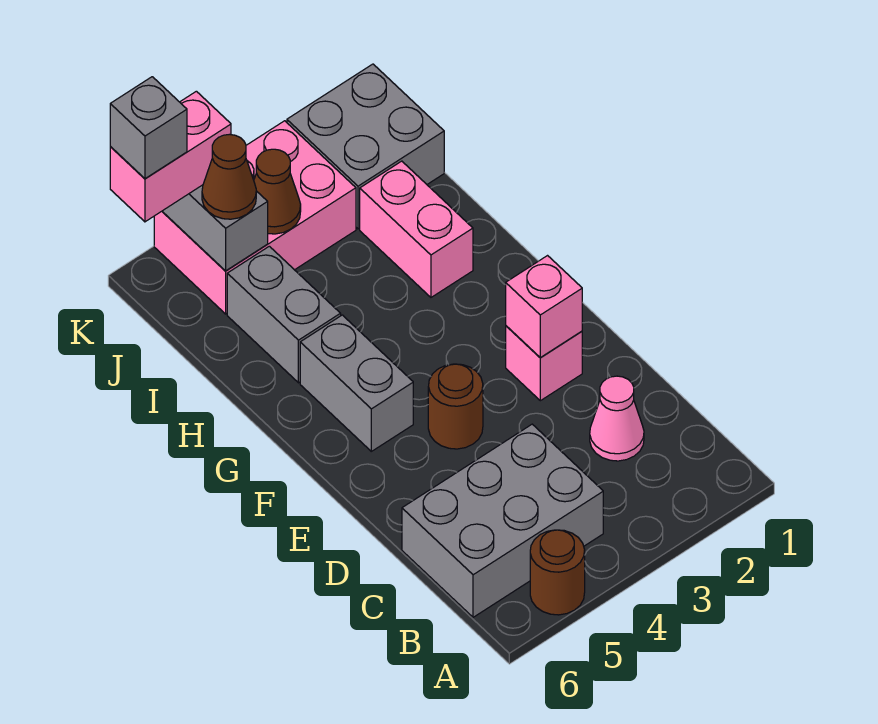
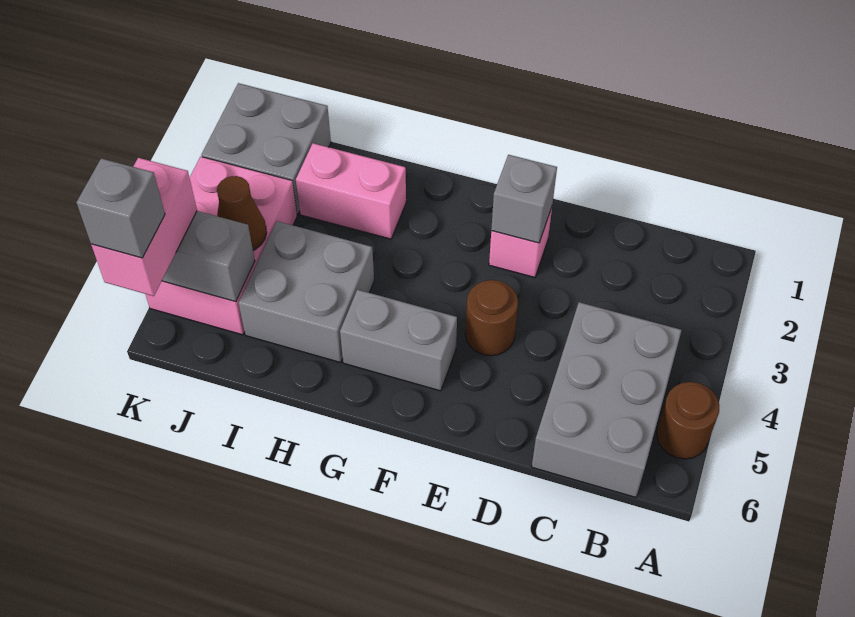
pink cone C2 level 1 -> none
pink brick E2 level 2 -> grey brick E2 level 2
grey brick H5:I5 level 1 -> grey brick H4:I5 level 1
brown cone J5 level 3 -> none

